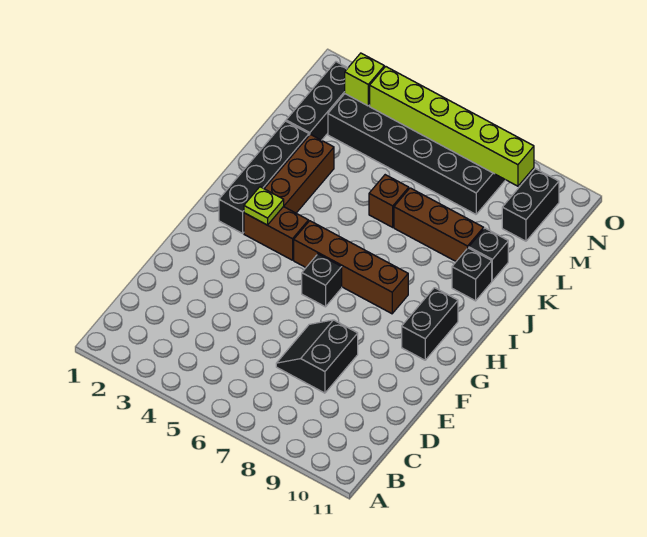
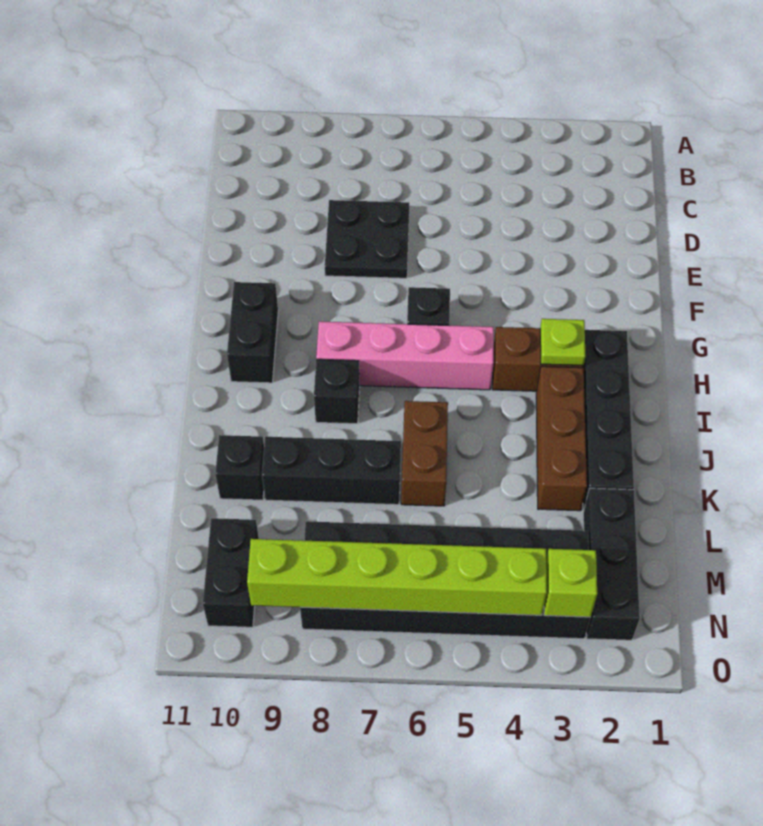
black slope D7:E8 level 1 top 8 -> black plate D7:E8 level 1
brown brick H5:H8 level 1 -> pink brick H5:H8 level 1
black brick J10 level 1 -> black brick I8 level 1
brown brick K6 level 1 -> brown brick J6:K6 level 1
brown brick K7:K9 level 1 -> black brick K7:K9 level 1

